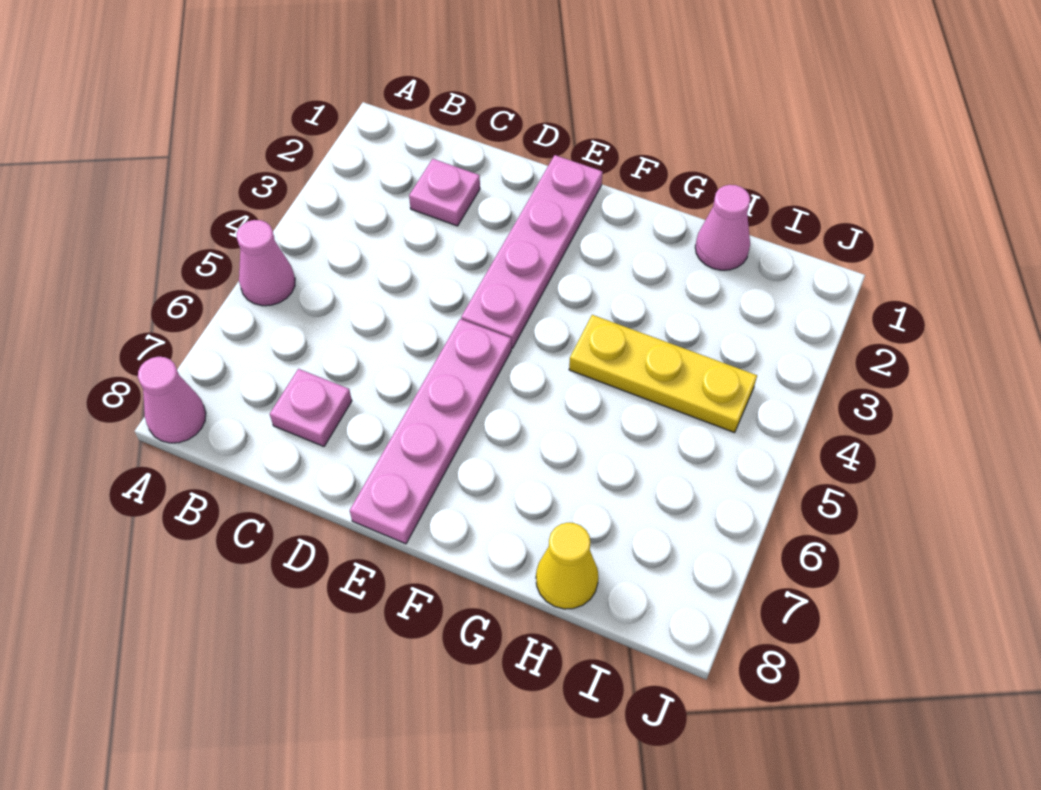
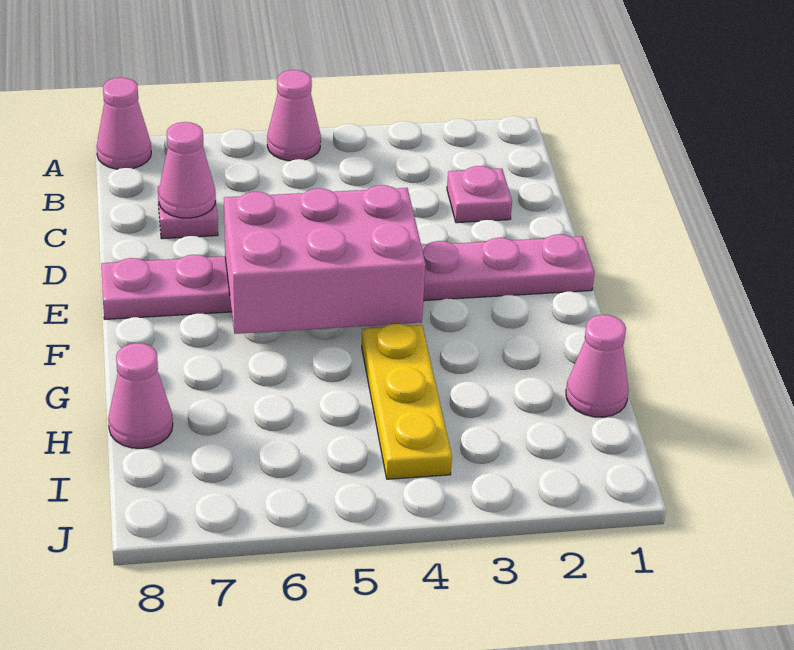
none -> pink cone C7 level 2
none -> pink brick E4:F6 level 2
yellow cone H8 level 1 -> pink cone H8 level 1

